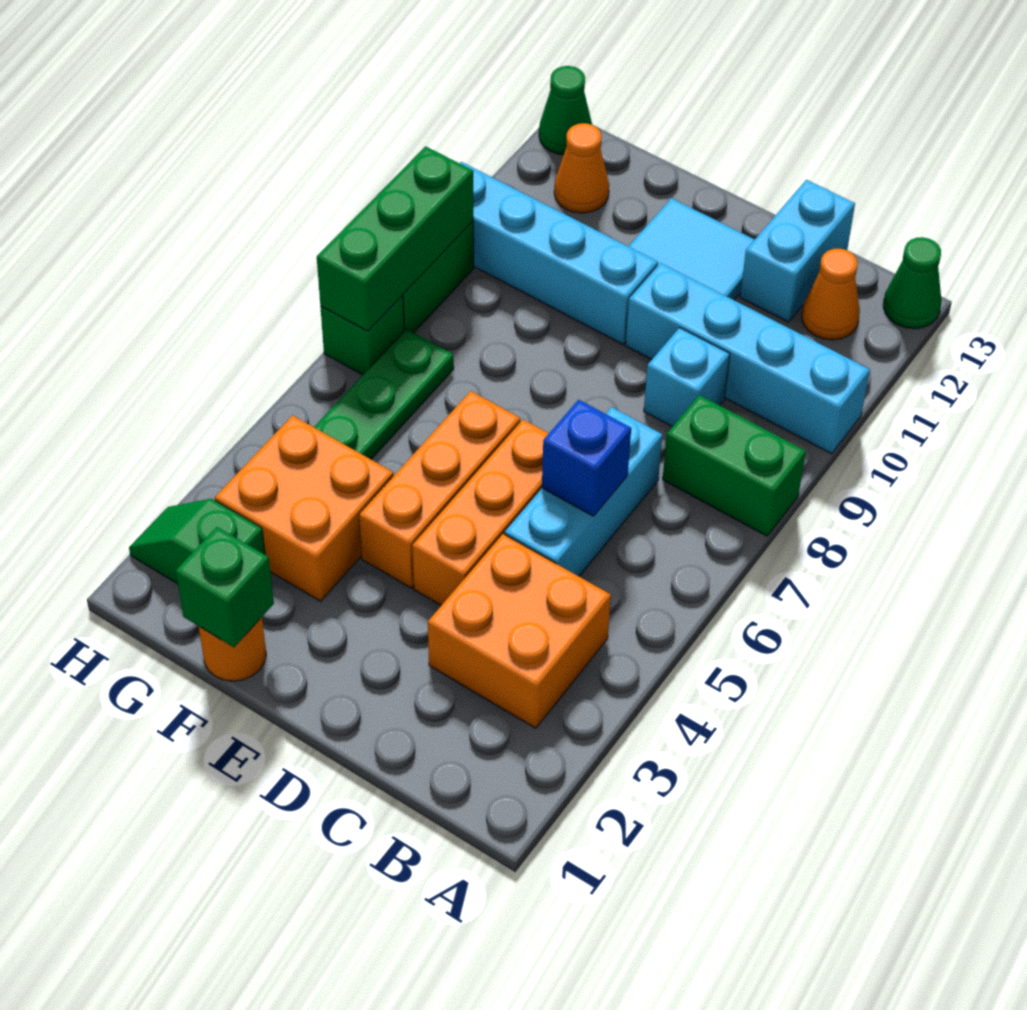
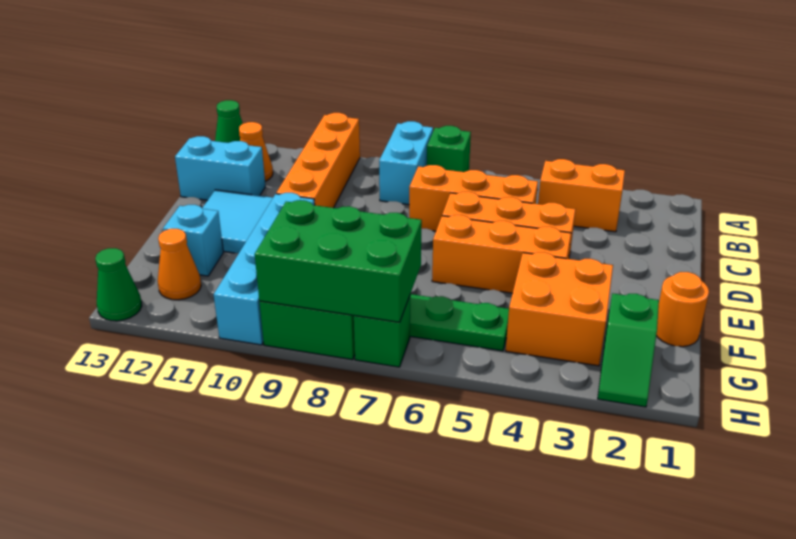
green brick A8:B8 level 1 -> cyan brick A8:B8 level 1
cyan brick A10:D10 level 1 -> orange brick A10:D10 level 1
orange brick B3:C4 level 1 -> orange brick B3:B4 level 1
cyan brick C5:C7 level 1 -> orange brick C5:C7 level 1
blue brick C6 level 2 -> none
cyan brick C9 level 1 -> cyan brick F12 level 1
green brick F1 level 2 -> green brick A7 level 1
green brick H7:H9 level 2 -> green brick G7:H9 level 2

